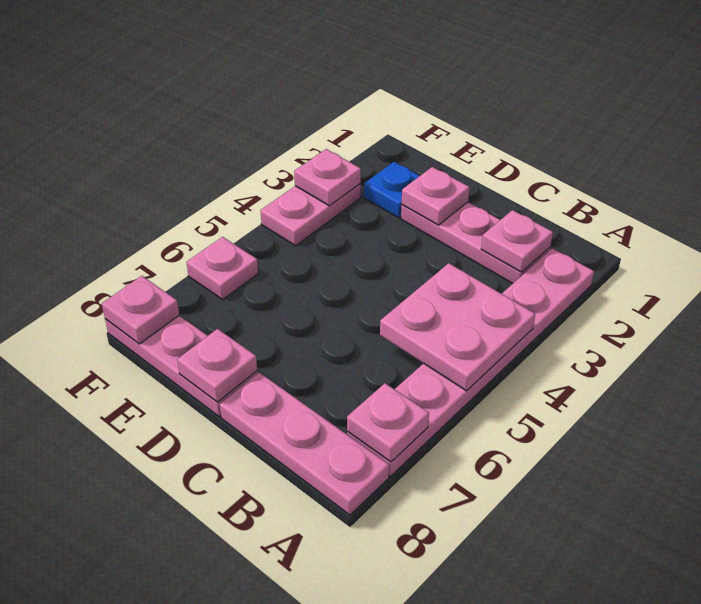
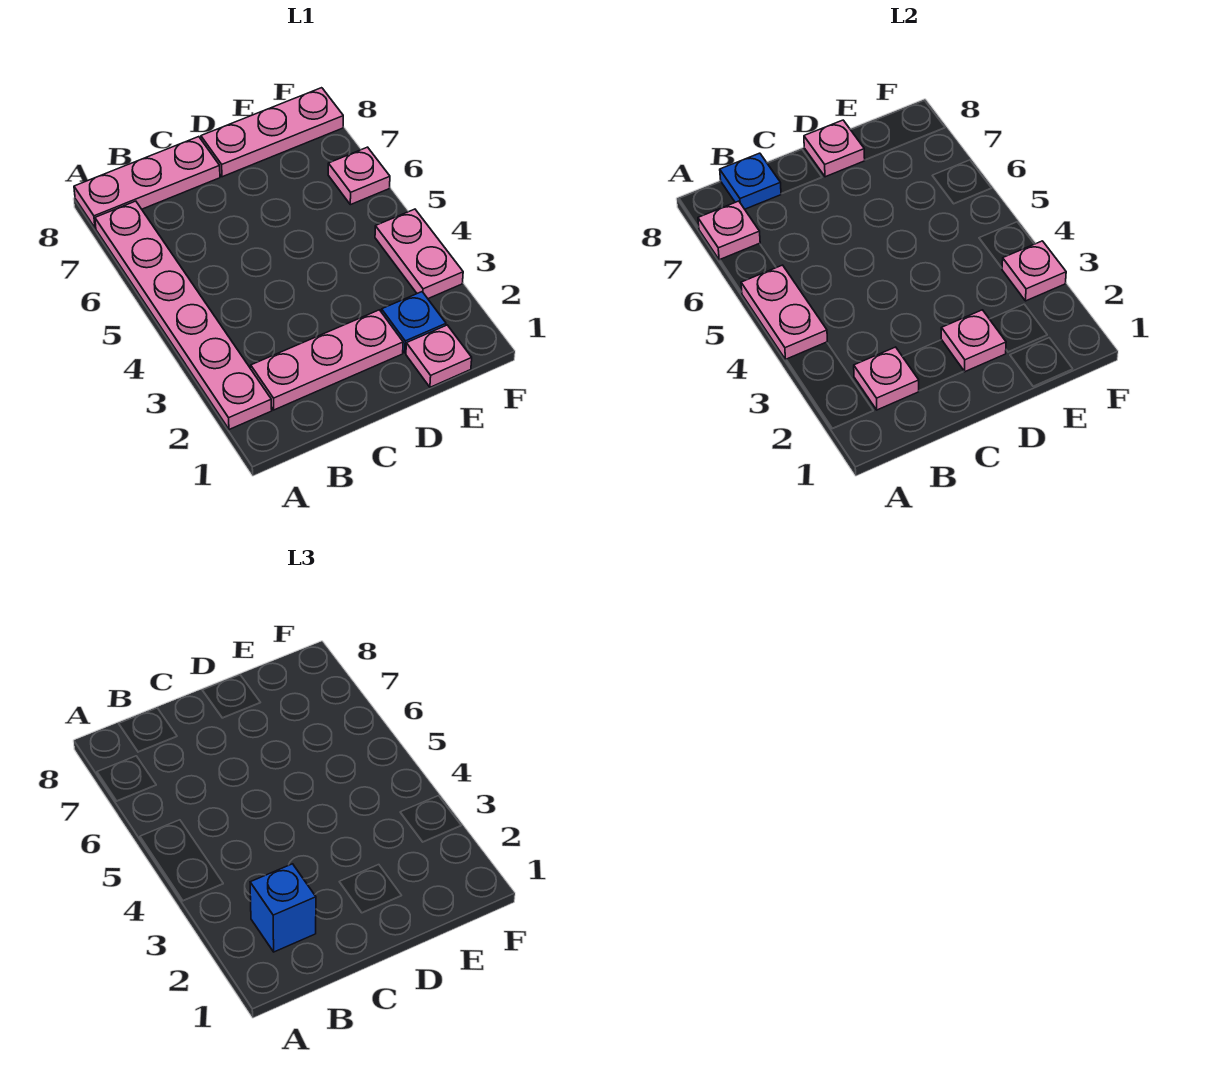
pink plate A4:B5 level 2 -> pink plate A4:A5 level 2
none -> blue brick B2 level 3
none -> blue plate B8 level 2
pink plate F8 level 2 -> pink plate E1 level 1

